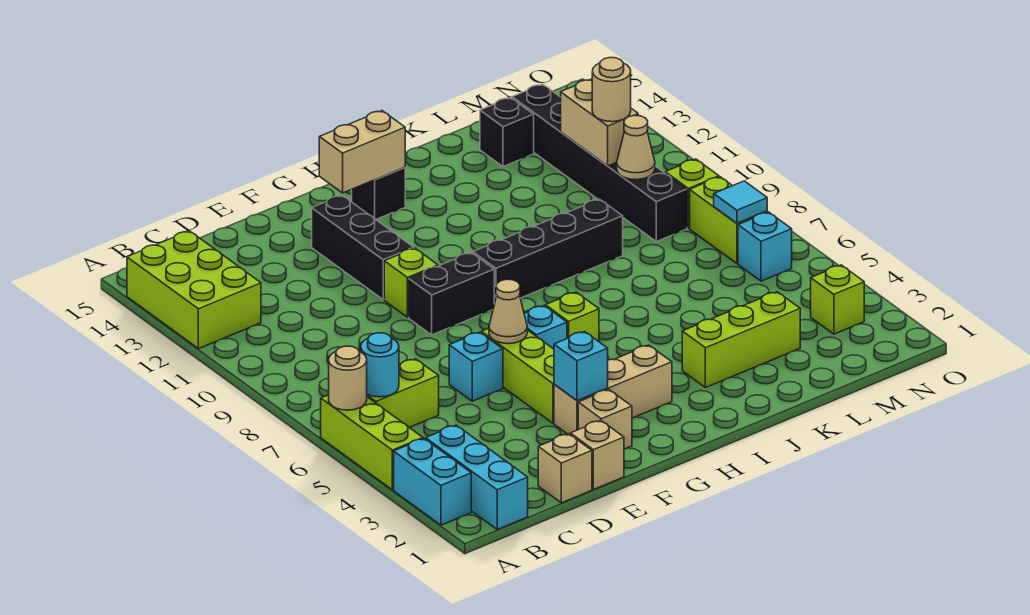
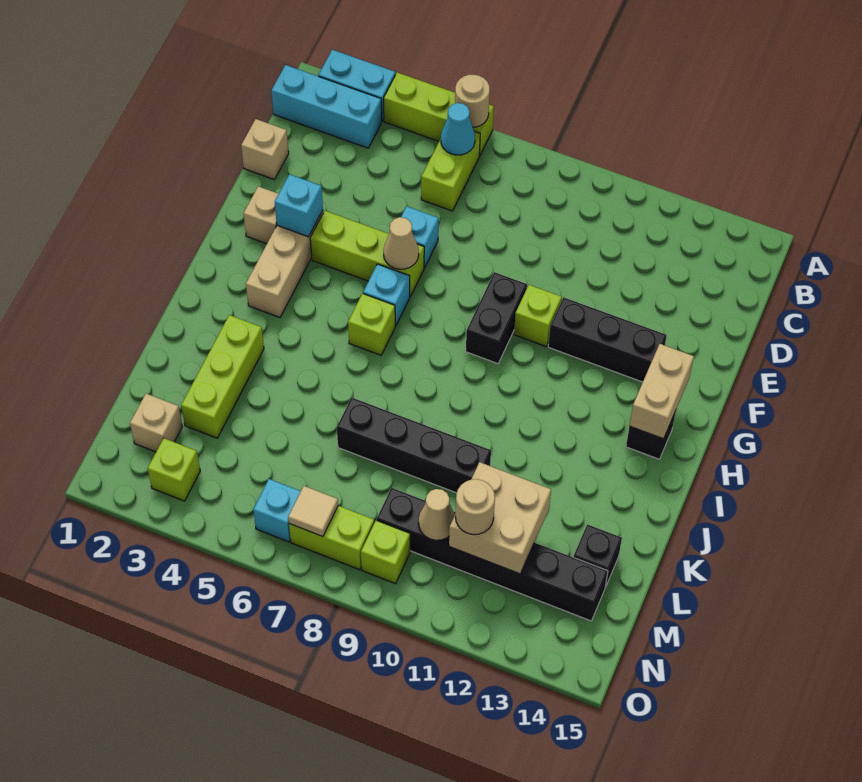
lime brick A12:B14 level 1 -> none
cyan round brick B6 level 2 -> cyan cone B6 level 2
tan brick E1 level 1 -> tan brick M2 level 1
black brick H9:K9 level 1 -> black brick K7:K10 level 1
tan brick M11:M12 level 2 -> tan brick L11:M12 level 2
cyan tile N7 level 2 -> tan tile N7 level 2

